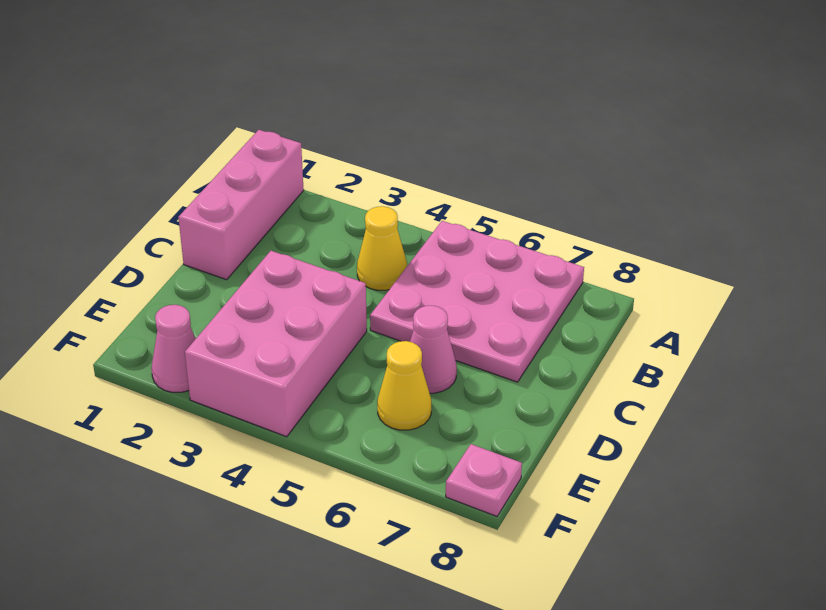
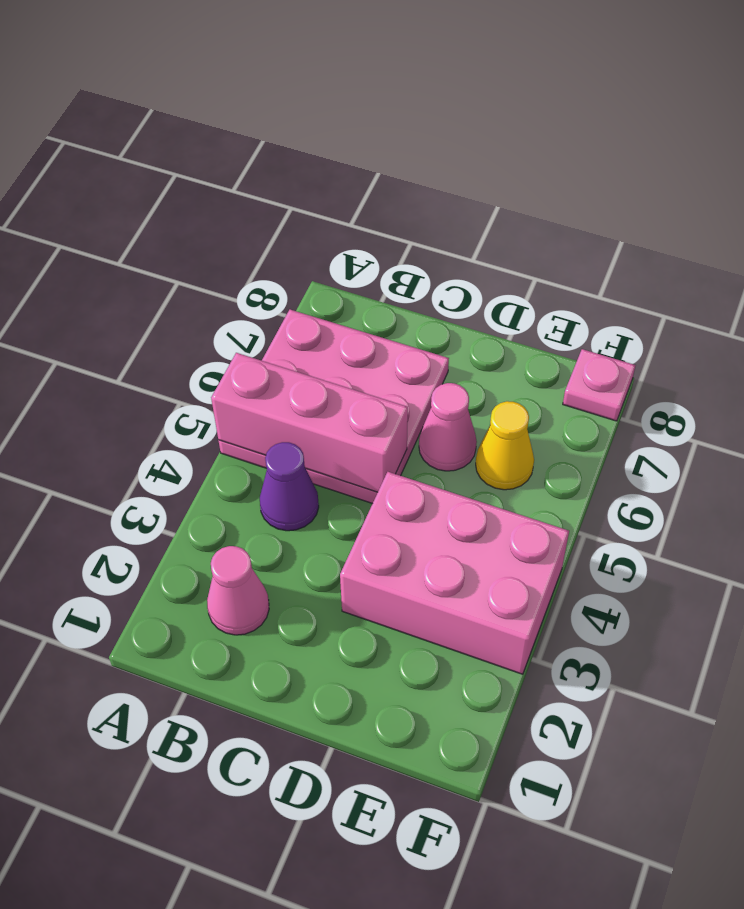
pink brick A1:C1 level 1 -> pink brick A5:C5 level 2
yellow cone B4 level 1 -> purple cone B4 level 1
pink cone F2 level 1 -> pink cone B2 level 1

